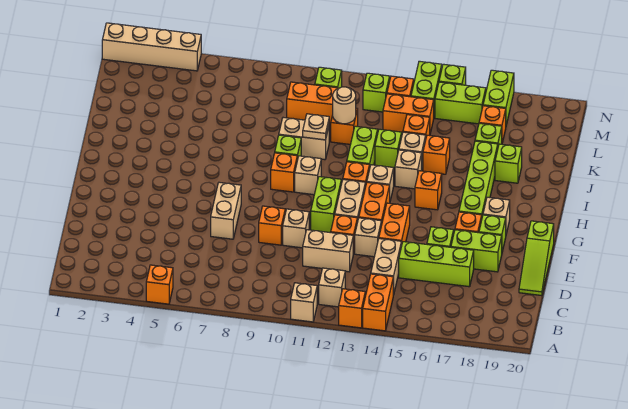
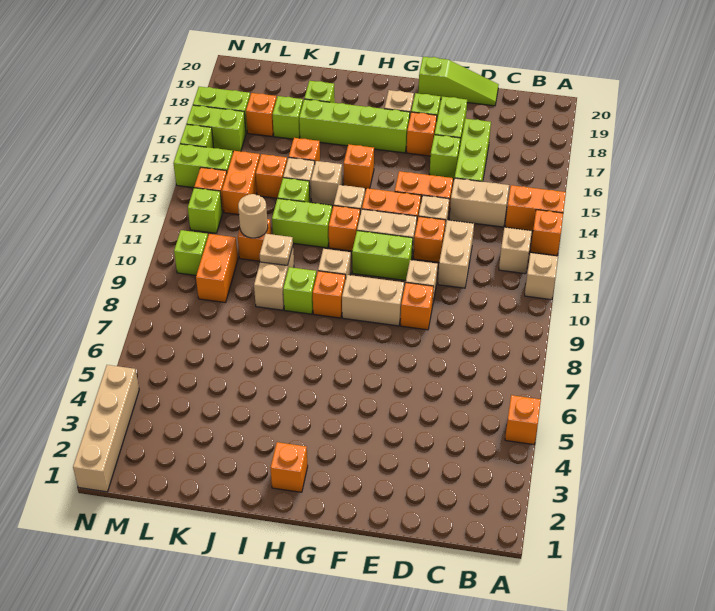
tan brick E7:F7 level 1 -> tan brick F9:G9 level 1
none -> orange brick H2 level 1
lime brick M15:M16 level 1 -> lime brick M16:N16 level 1

